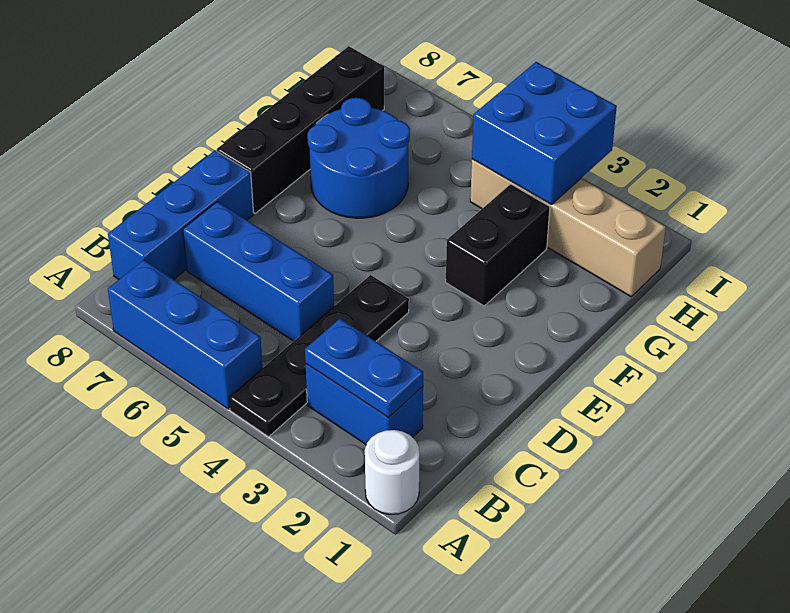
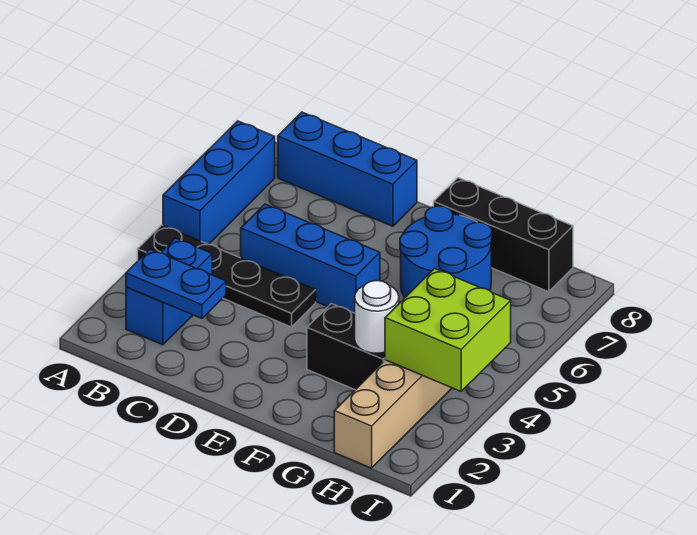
white round brick A1 level 1 -> white round brick G3 level 2
blue plate B2:B3 level 2 -> blue plate B2:C2 level 2
blue brick C5:C7 level 1 -> blue brick C5:E5 level 1
black brick E8:H8 level 1 -> black brick F8:H8 level 1
blue brick H3:I4 level 2 -> lime brick H3:I4 level 2

